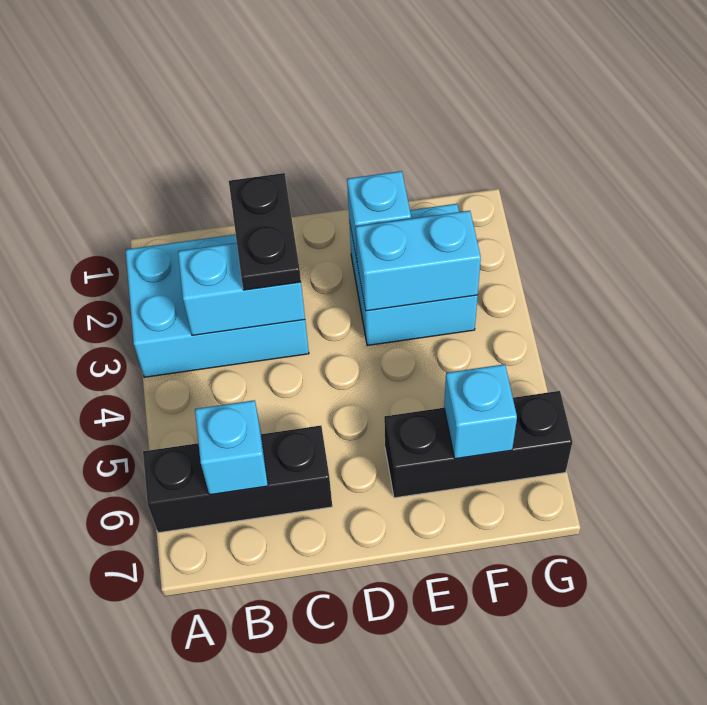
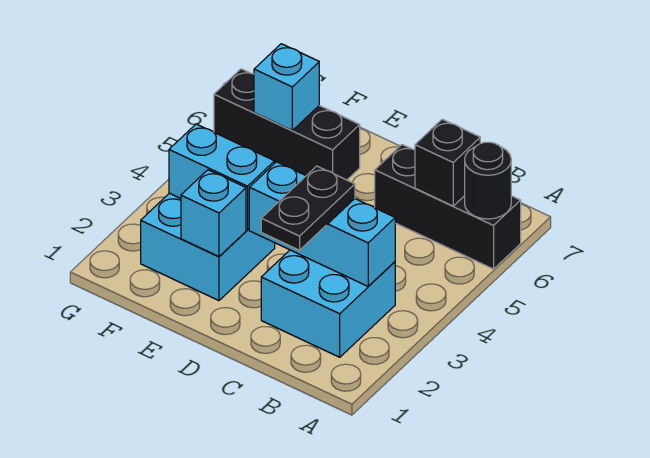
cyan brick A2:C3 level 1 -> cyan brick B2:C3 level 1
none -> black round brick A6 level 2
cyan brick B3:C3 level 2 -> cyan brick B3:D3 level 2
cyan brick B6 level 2 -> black brick B6 level 2

